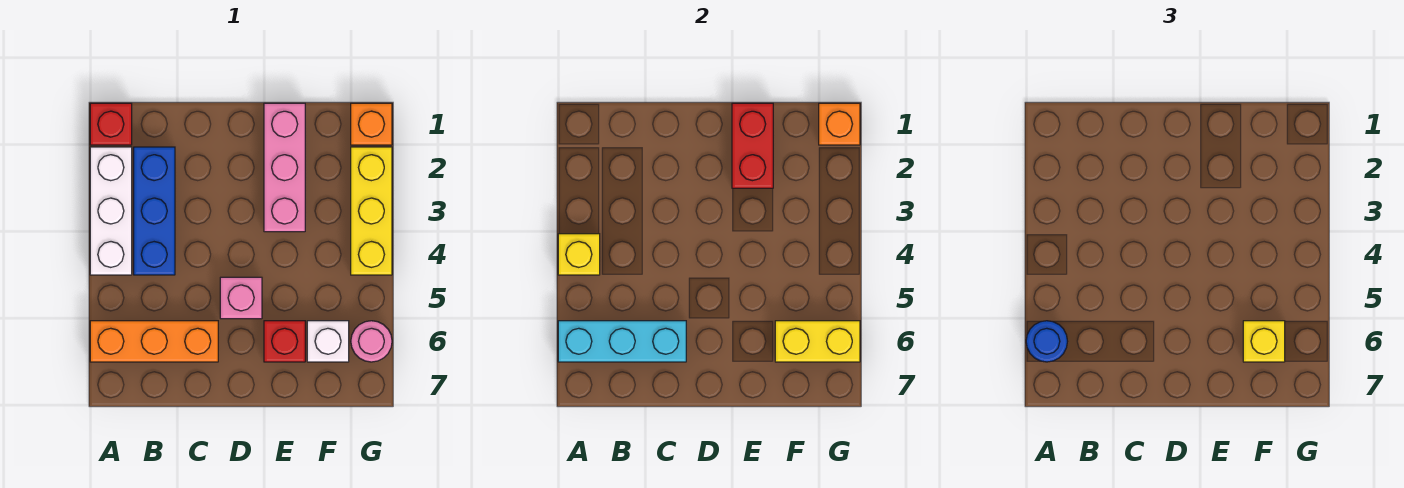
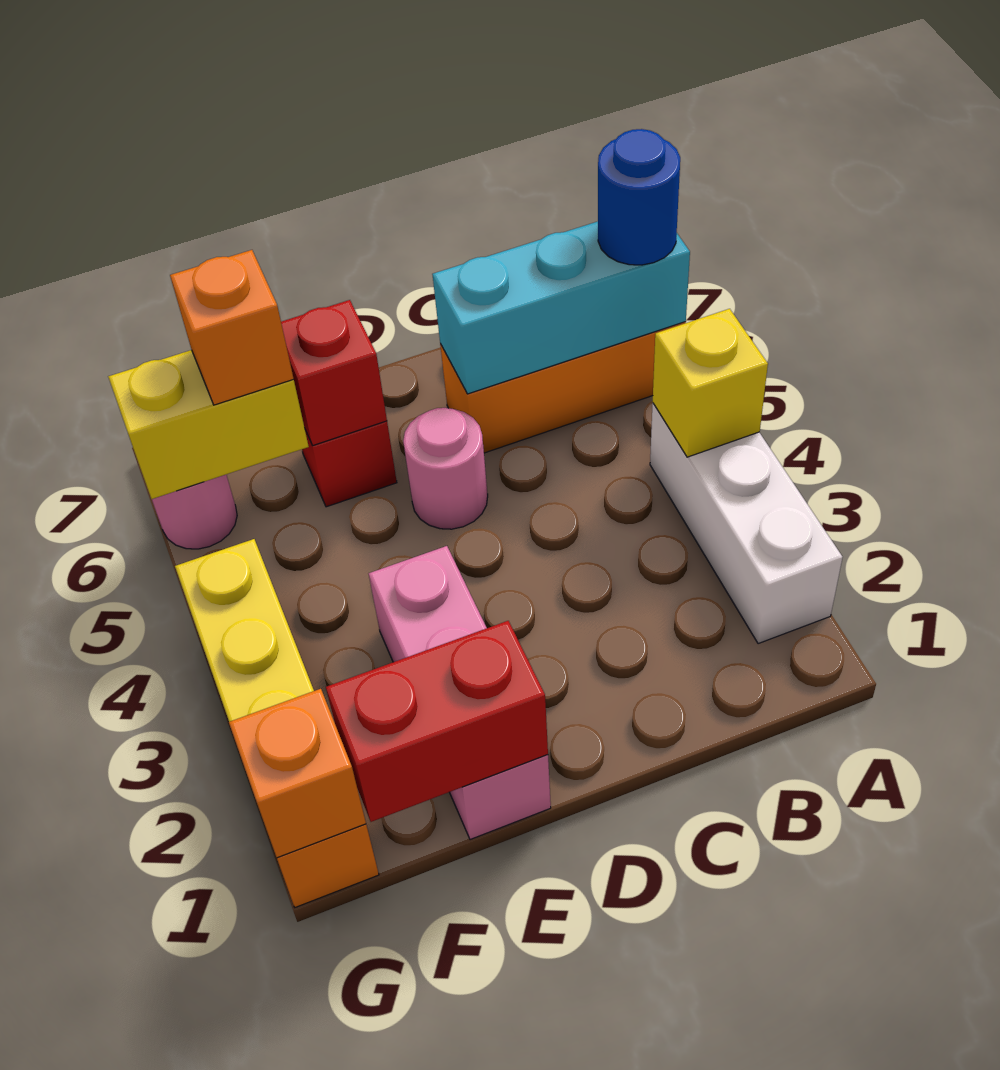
red brick A1 level 1 -> red brick E6 level 2
blue brick B2:B4 level 1 -> none
pink brick D5 level 1 -> pink round brick D5 level 1
red brick E1:E2 level 2 -> red brick E1:F1 level 2
white brick F6 level 1 -> none
yellow brick F6 level 3 -> orange brick F6 level 3

